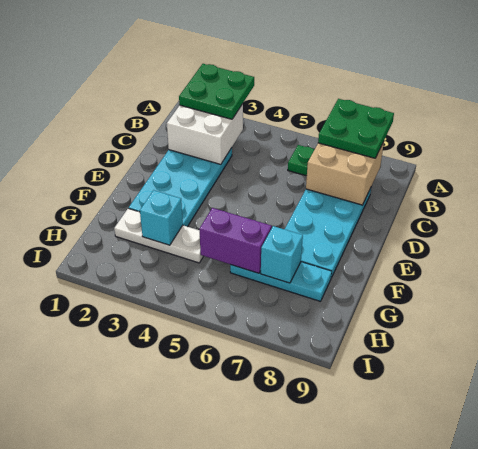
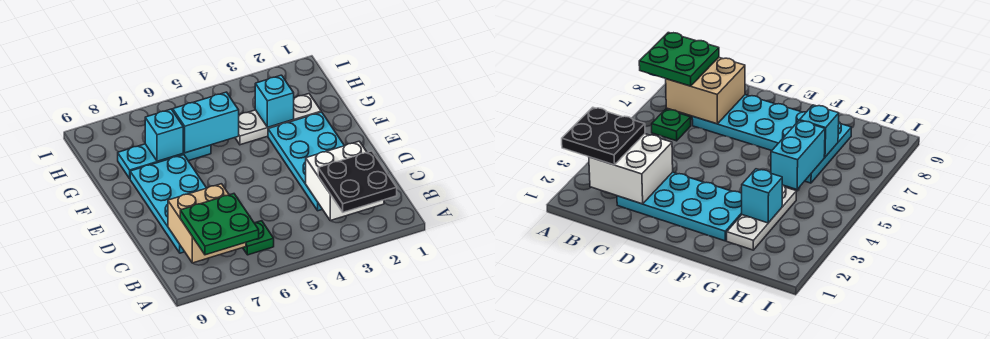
green plate A2:B3 level 3 -> black plate A2:B3 level 3
purple brick G5:G6 level 2 -> cyan brick G5:G6 level 2

